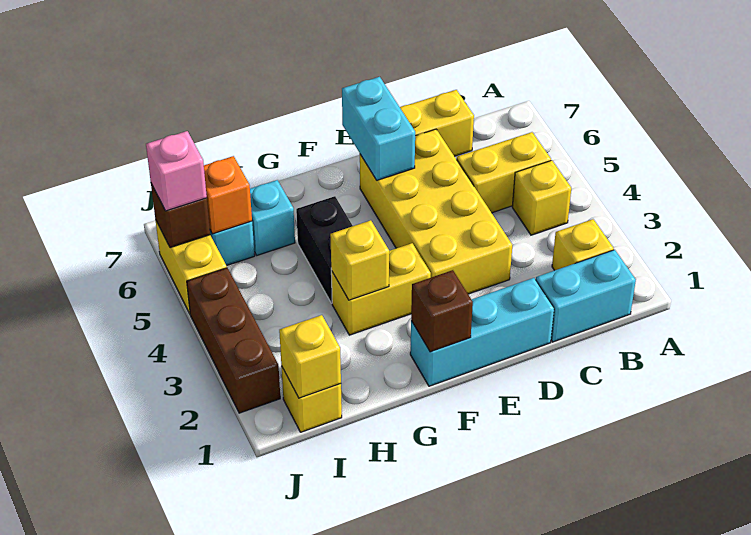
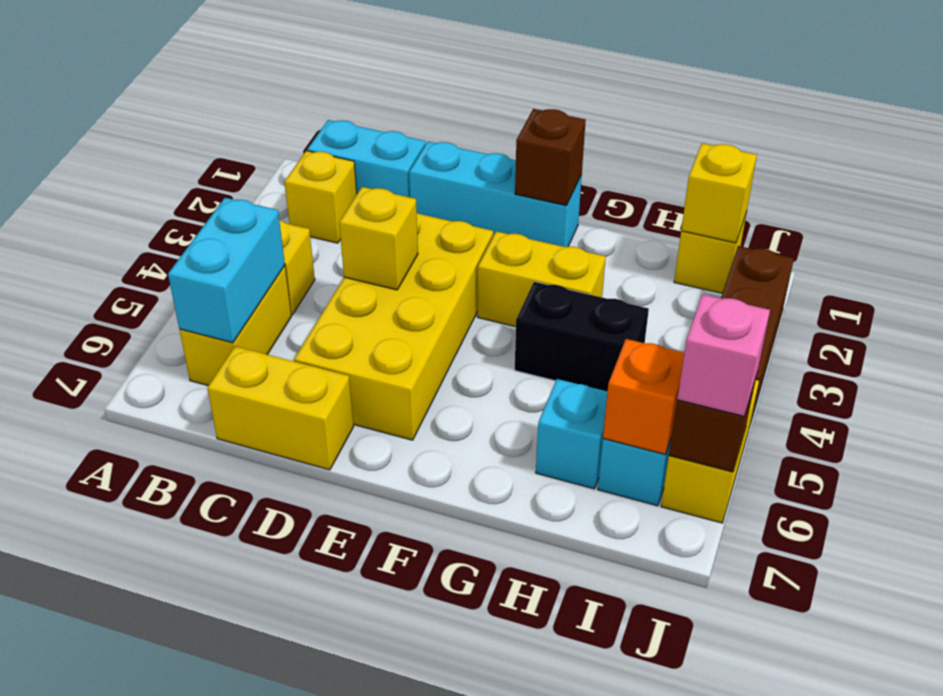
yellow brick B5:C5 level 1 -> yellow brick B5:B6 level 1
cyan brick E6:E7 level 2 -> cyan brick B5:B6 level 2
yellow brick G3 level 2 -> yellow brick D4 level 2
black brick G4:G5 level 1 -> black brick G4:H4 level 1

